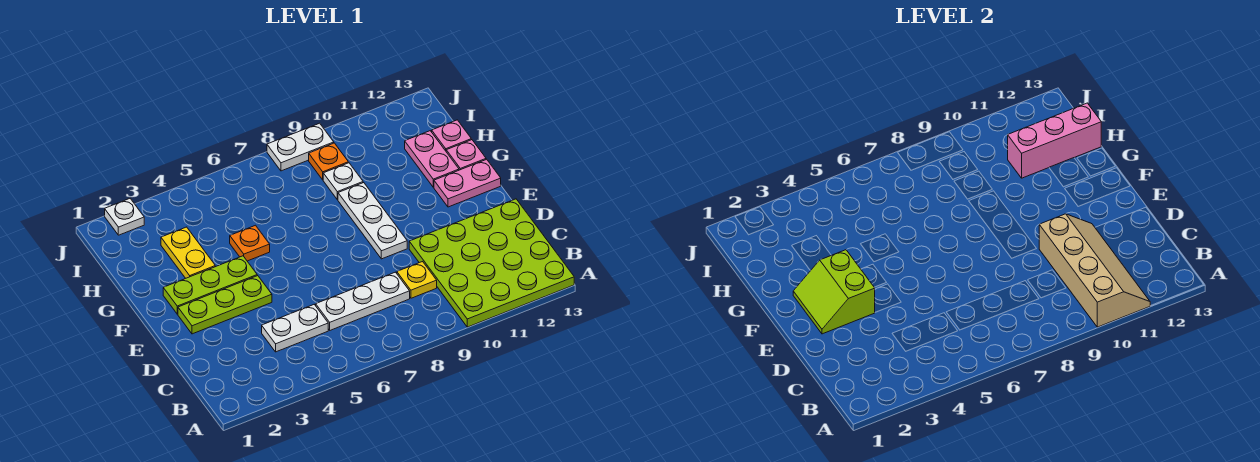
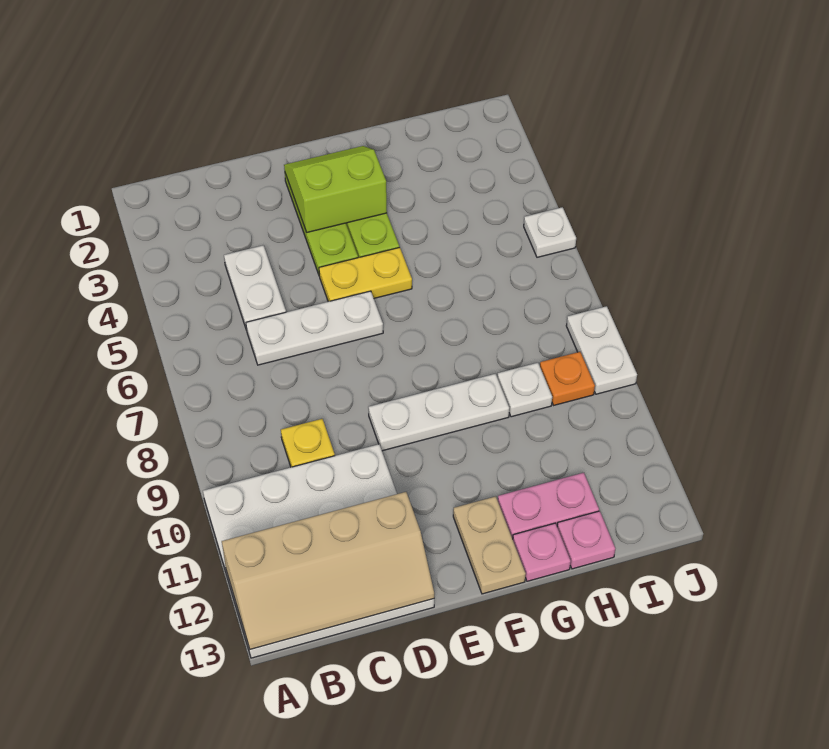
lime plate A10:D13 level 1 -> white plate A10:D13 level 1
tan slope A10:D11 level 2 top 10 -> tan slope A12:D13 level 2 top 12
white plate C6:C8 level 1 -> white plate C6:E6 level 1
pink plate F12:F13 level 1 -> tan plate F12:F13 level 1
yellow plate G3:H3 level 1 -> yellow plate E5:F5 level 1
orange plate G5 level 1 -> none
pink brick H11:H13 level 2 -> none
white plate J2 level 1 -> white plate J5 level 1

